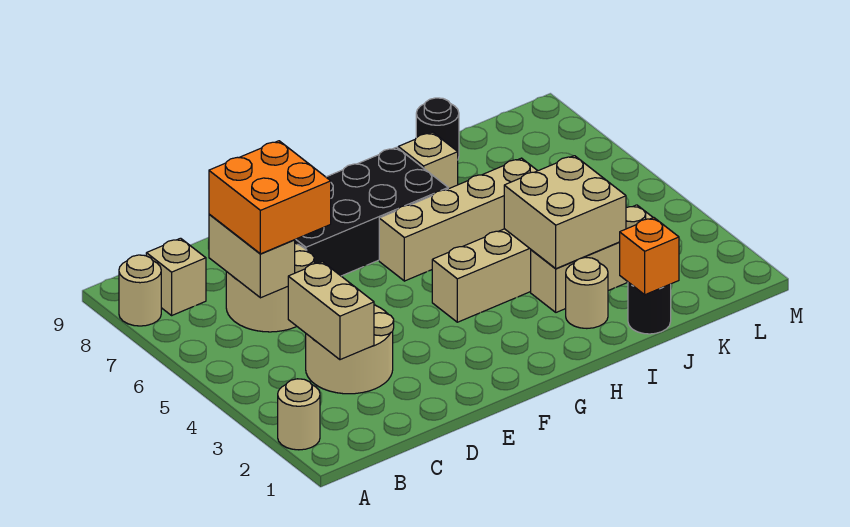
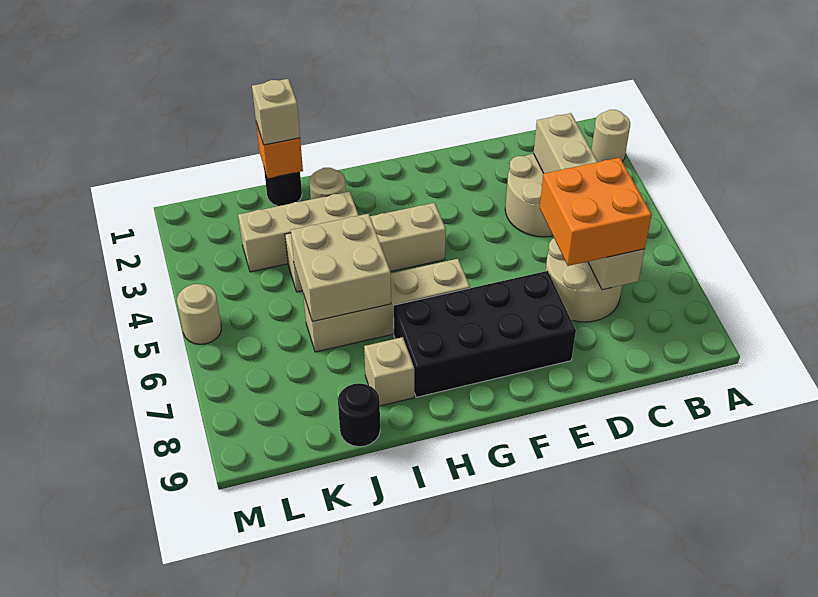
tan round brick A8 level 1 -> tan round brick M5 level 1
tan brick B8 level 1 -> tan brick J1 level 3
tan brick I3:J4 level 2 -> tan brick I5:J6 level 2

